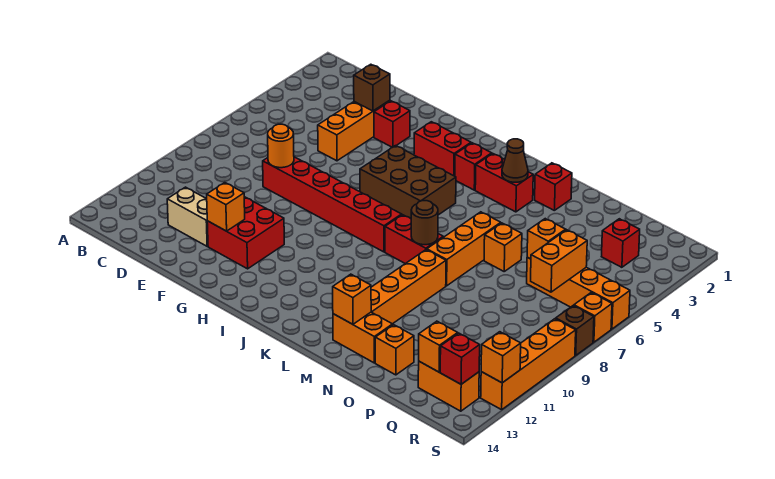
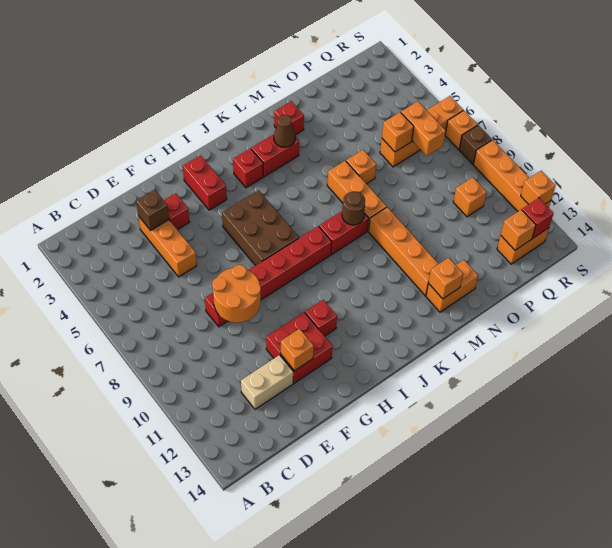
orange round brick E8 level 2 -> orange round brick E8:F9 level 2
red brick H3:I3 level 1 -> red brick H2:H3 level 1
brown brick H5:J6 level 1 -> brown brick H5:I7 level 1
orange brick O13 level 1 -> orange brick Q10 level 1
red brick Q3 level 1 -> red brick H11 level 1

